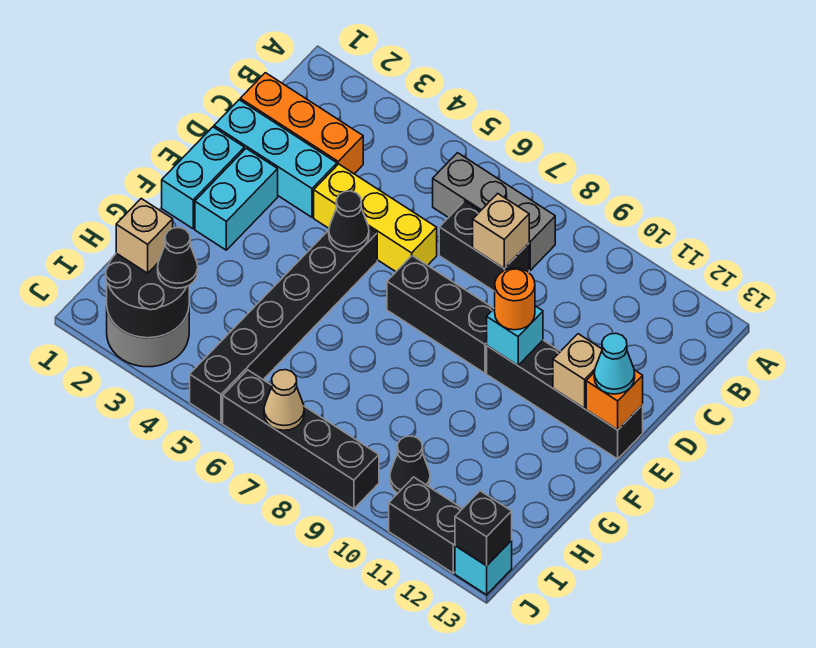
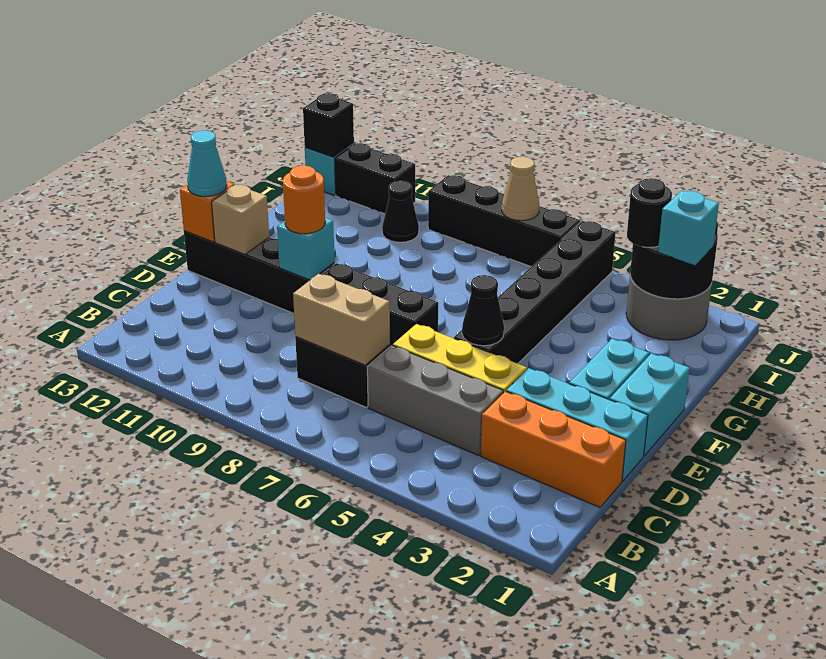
grey brick B6:B8 level 1 -> grey brick C4:C6 level 1
tan brick C8 level 2 -> tan brick C7:C8 level 2
tan brick I2 level 3 -> cyan brick I2 level 3
black cone I3 level 3 -> black round brick I3 level 3

